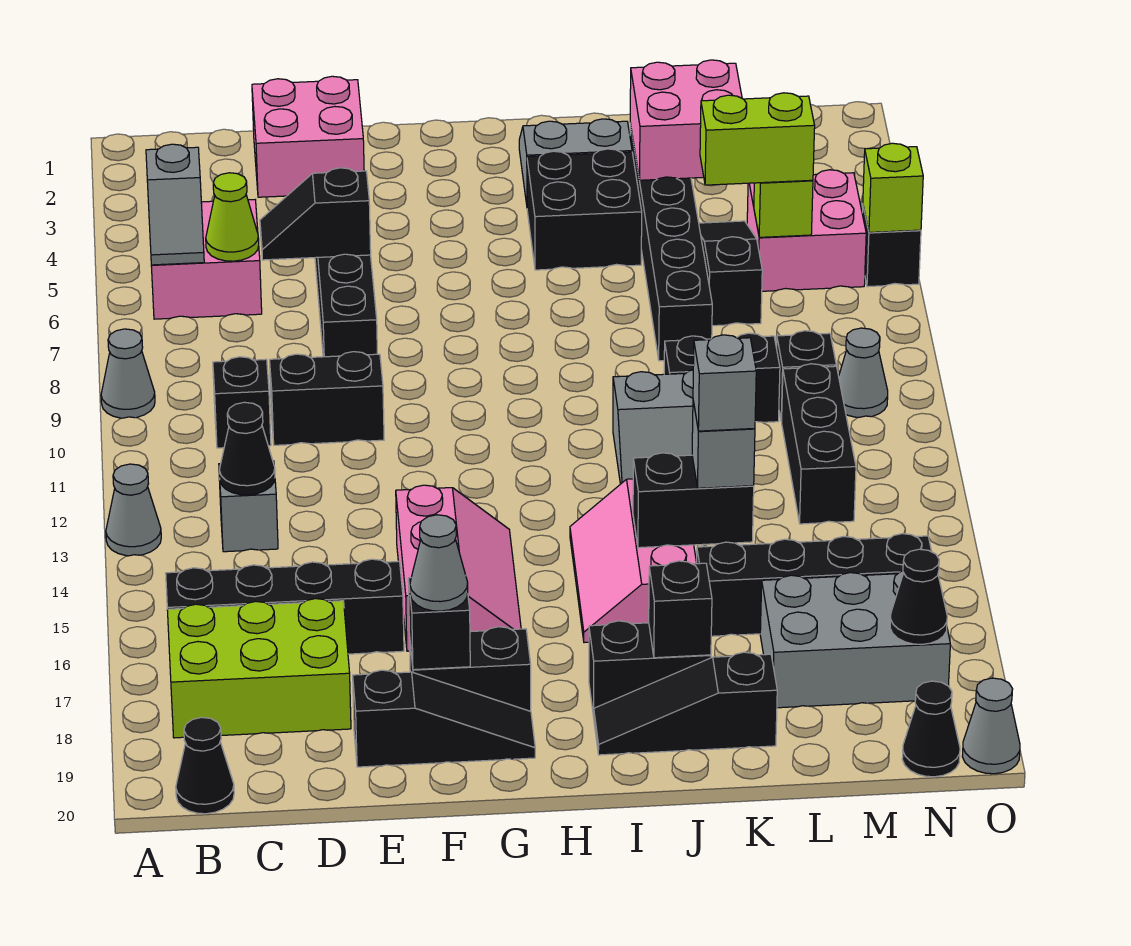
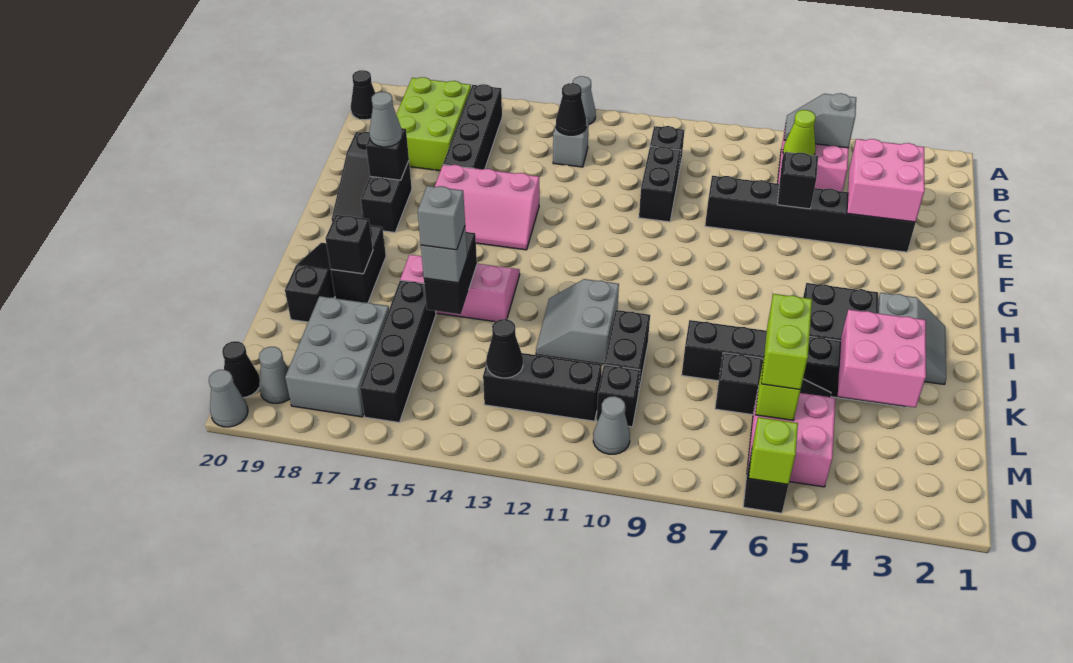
grey cone A9 level 1 -> grey cone N19 level 1
black cone N18 level 2 -> black cone M13 level 2

